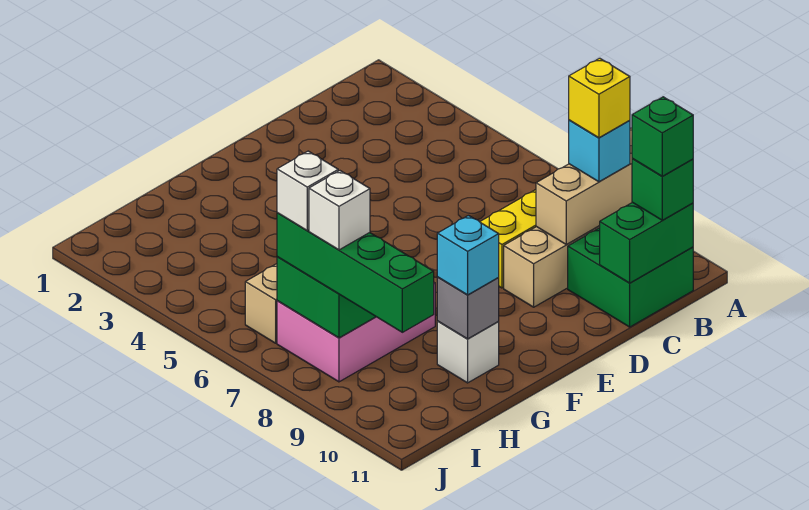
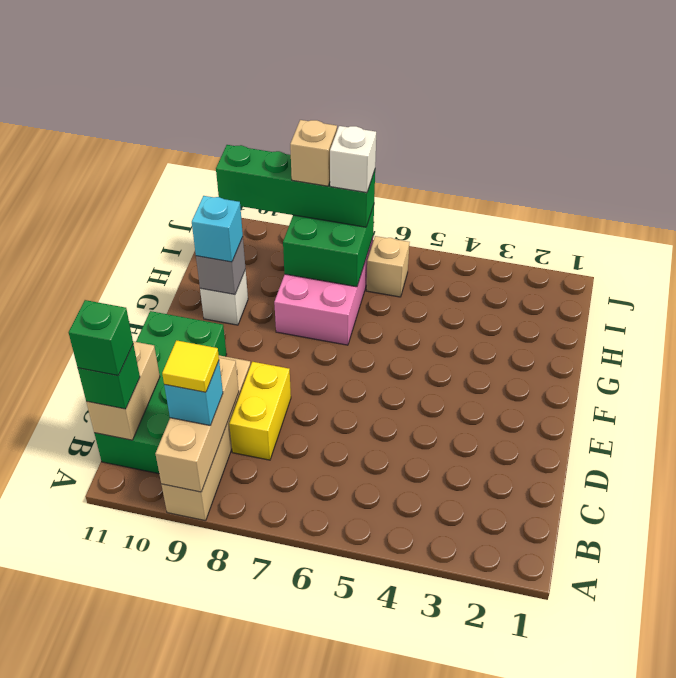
yellow brick B9 level 4 -> yellow tile B9 level 4
green brick B10:C11 level 1 -> green brick B10:E11 level 1
green brick B11:C11 level 2 -> tan brick B11:C11 level 2
white brick I8 level 4 -> tan brick I8 level 4

